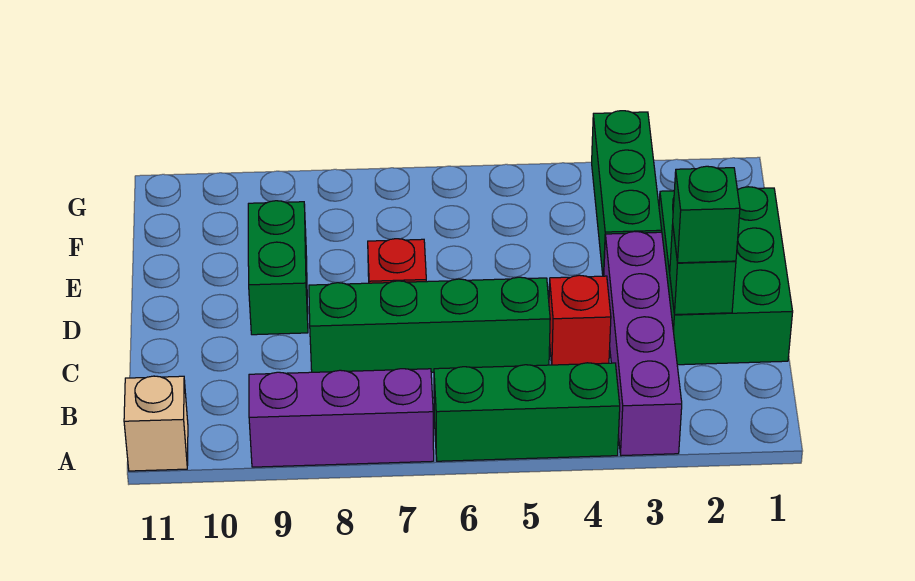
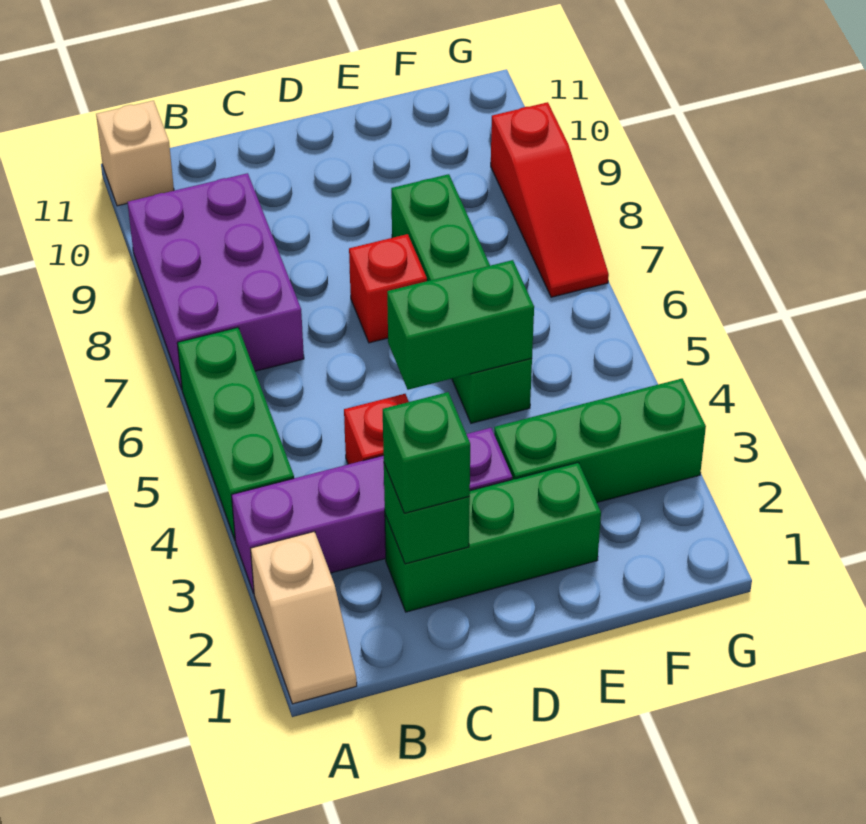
none -> tan slope A1:A2 level 1 top 2
purple brick A7:A9 level 1 -> purple brick A7:B9 level 1
green brick C1:E2 level 1 -> green brick C2:E2 level 1
green brick C5:C8 level 1 -> green brick E5:E8 level 1
green brick D9:E9 level 1 -> green brick D5:E5 level 2
none -> red slope G7:G9 level 1 top 9

